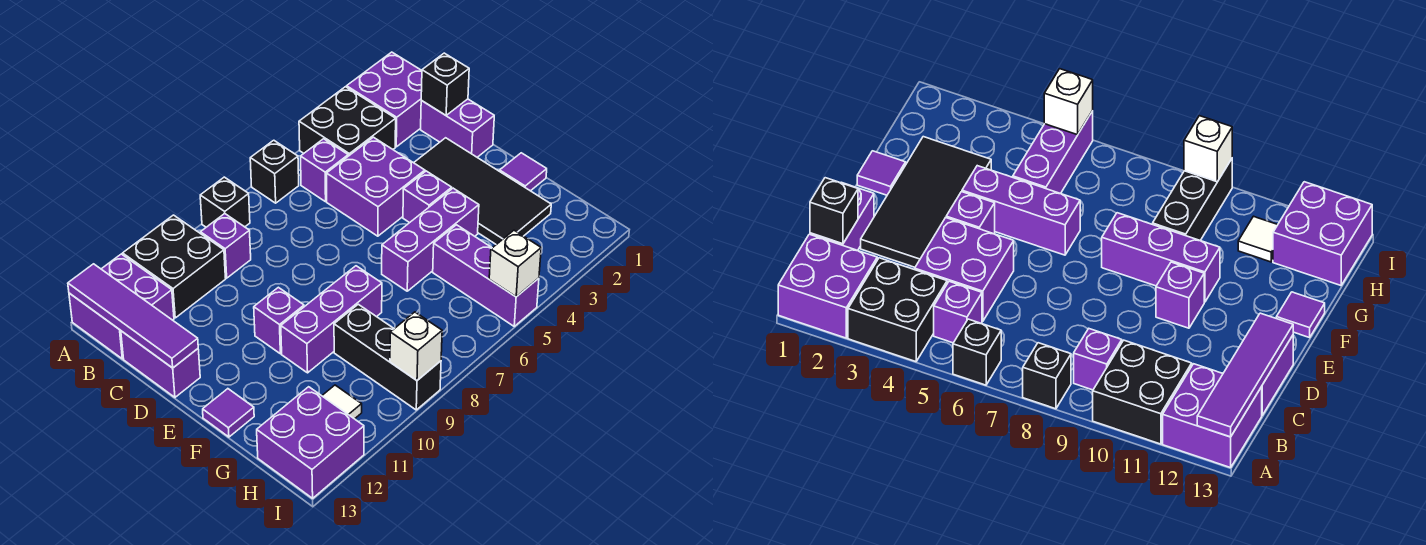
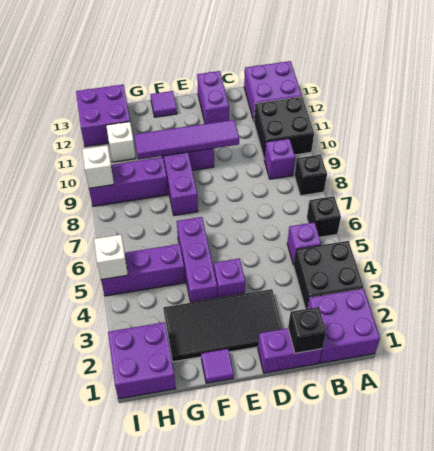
purple tile A13:D13 level 2 -> purple tile D10:G10 level 2
purple brick C4:D5 level 1 -> purple brick H1:I2 level 1
purple brick C13:D13 level 1 -> purple brick D12:D13 level 1
black brick G9:I9 level 1 -> purple brick G9:I9 level 1
white tile H11 level 1 -> white brick H11 level 1

